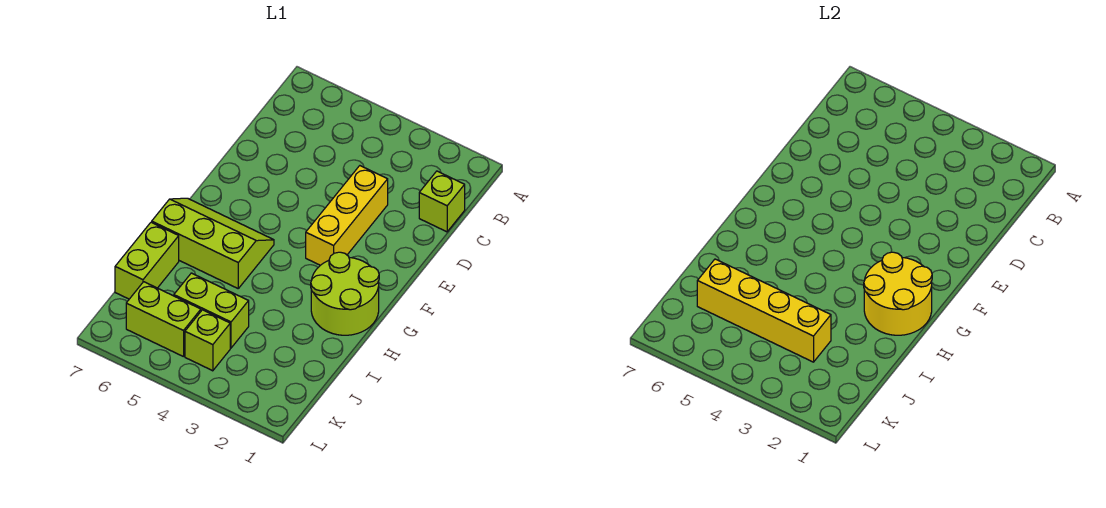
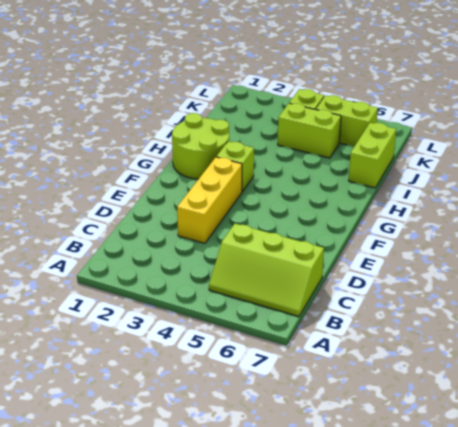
lime brick C1 level 1 -> lime brick G3 level 1
yellow round brick G1:H2 level 2 -> none
lime slope G5:H7 level 1 top H -> lime slope B5:C7 level 1 top C
yellow brick J3:J6 level 2 -> none

